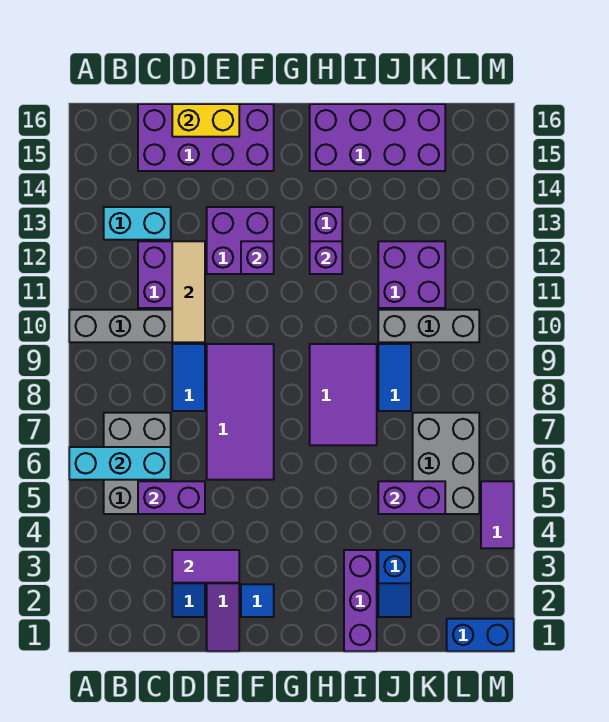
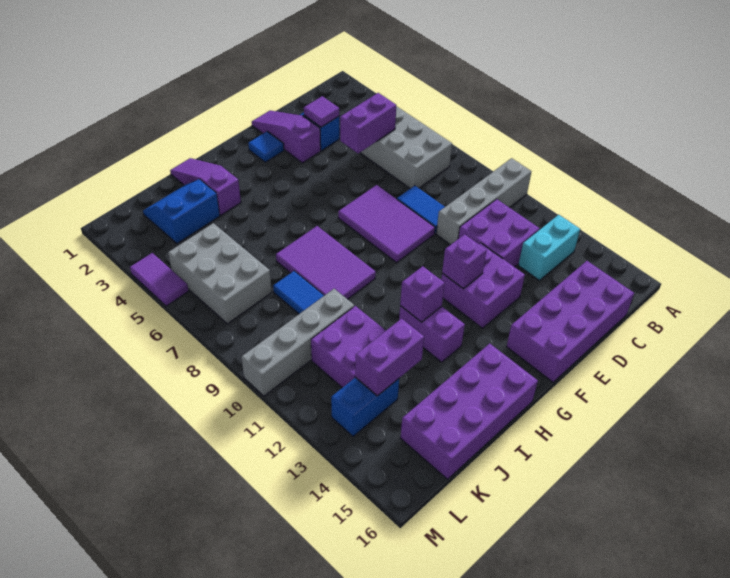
cyan brick A6:C6 level 2 -> none
purple tile D3:E3 level 2 -> purple tile D3 level 2
tan tile D10:D12 level 2 -> none
yellow brick D16:E16 level 2 -> none
purple tile E6:F9 level 1 -> purple tile E7:F9 level 1
purple brick I1:I3 level 1 -> purple slope I1:I3 level 1 top 3
blue slope J2:J3 level 1 top 3 -> blue slope J2:K3 level 1 top 3
purple brick J5:K5 level 2 -> purple brick J13:K13 level 2
grey brick J10:L10 level 1 -> grey brick J10:M10 level 1
blue brick L1:M1 level 1 -> blue brick K13:L13 level 1

